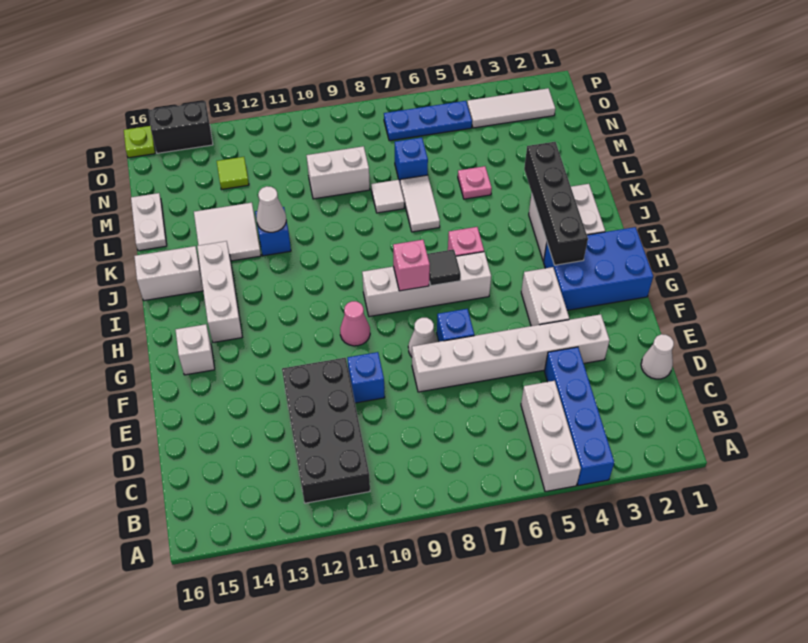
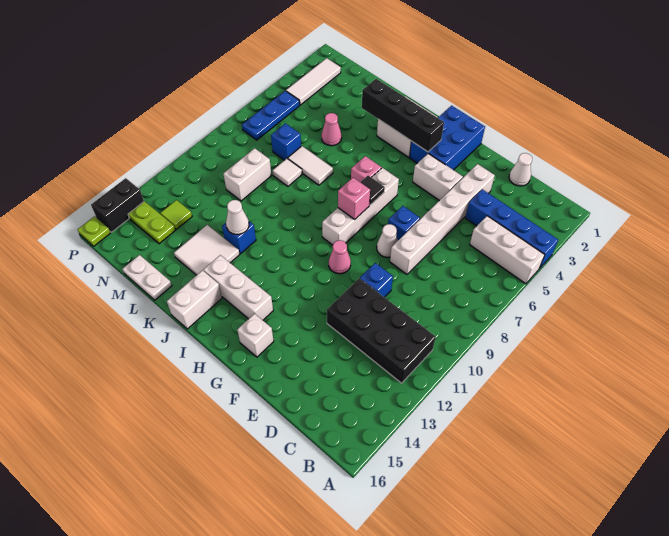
pink plate L5 level 1 -> pink cone L5 level 1
none -> lime plate N14:O14 level 1

